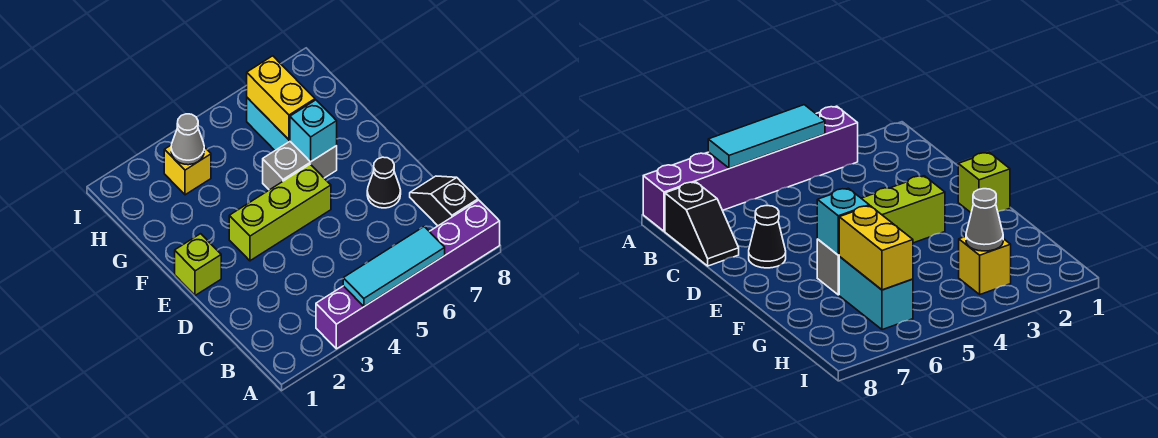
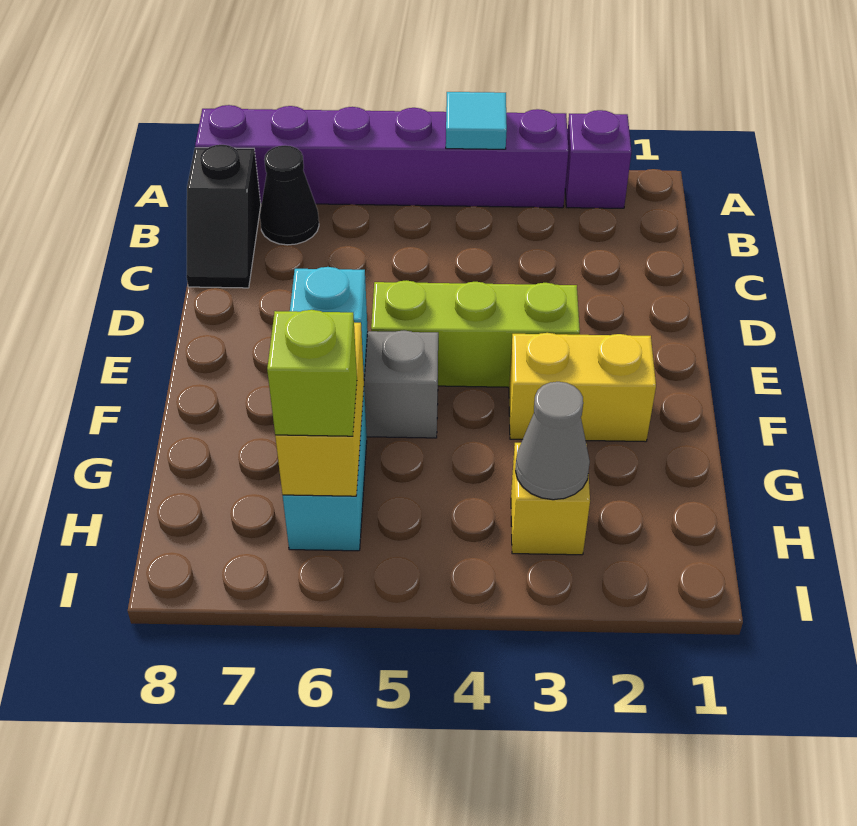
none -> purple brick A2 level 1
cyan tile A4:A6 level 2 -> cyan tile A4 level 2
black cone D7 level 1 -> black cone B7 level 1
lime brick E1 level 1 -> lime brick H6 level 3
none -> yellow brick F2:F3 level 1

